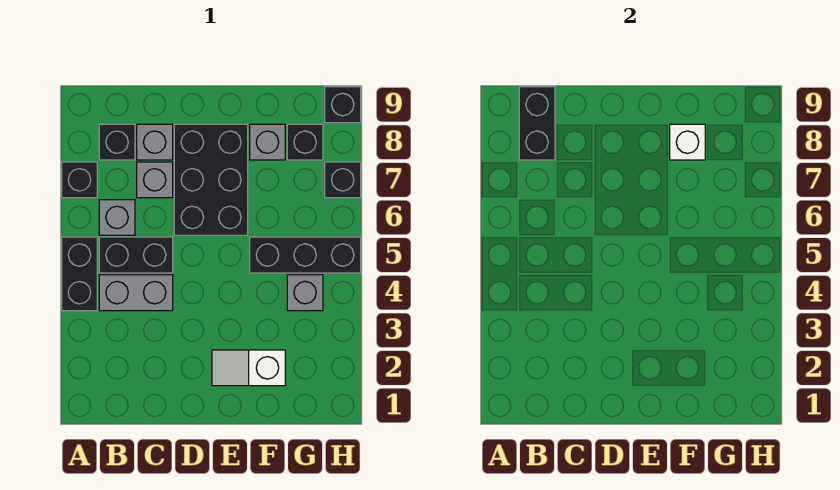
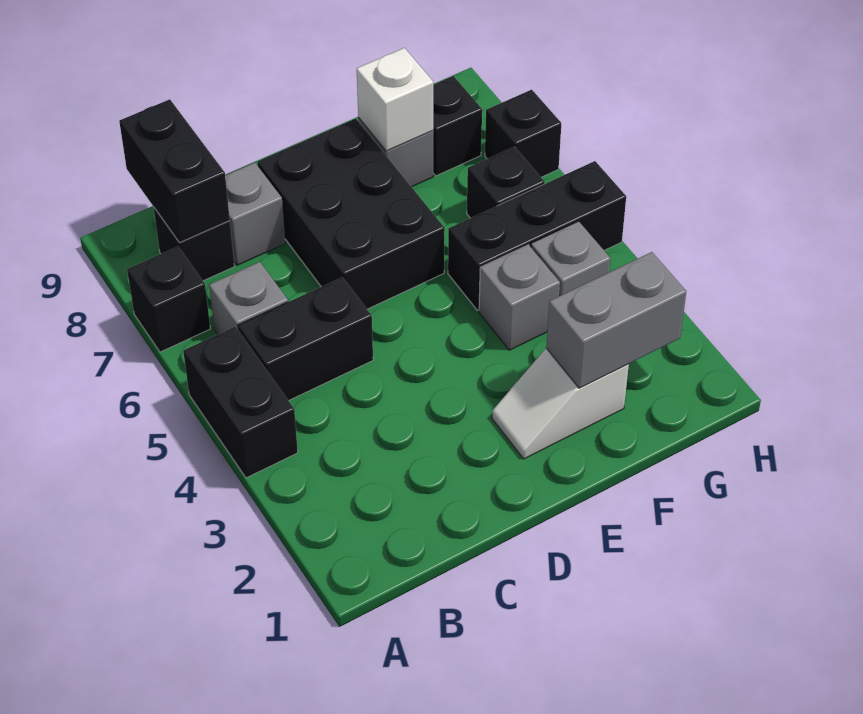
grey brick B4:C4 level 1 -> grey brick F2:G2 level 2
grey brick C7 level 1 -> grey brick F4 level 1
black brick H9 level 1 -> black brick G6 level 1

